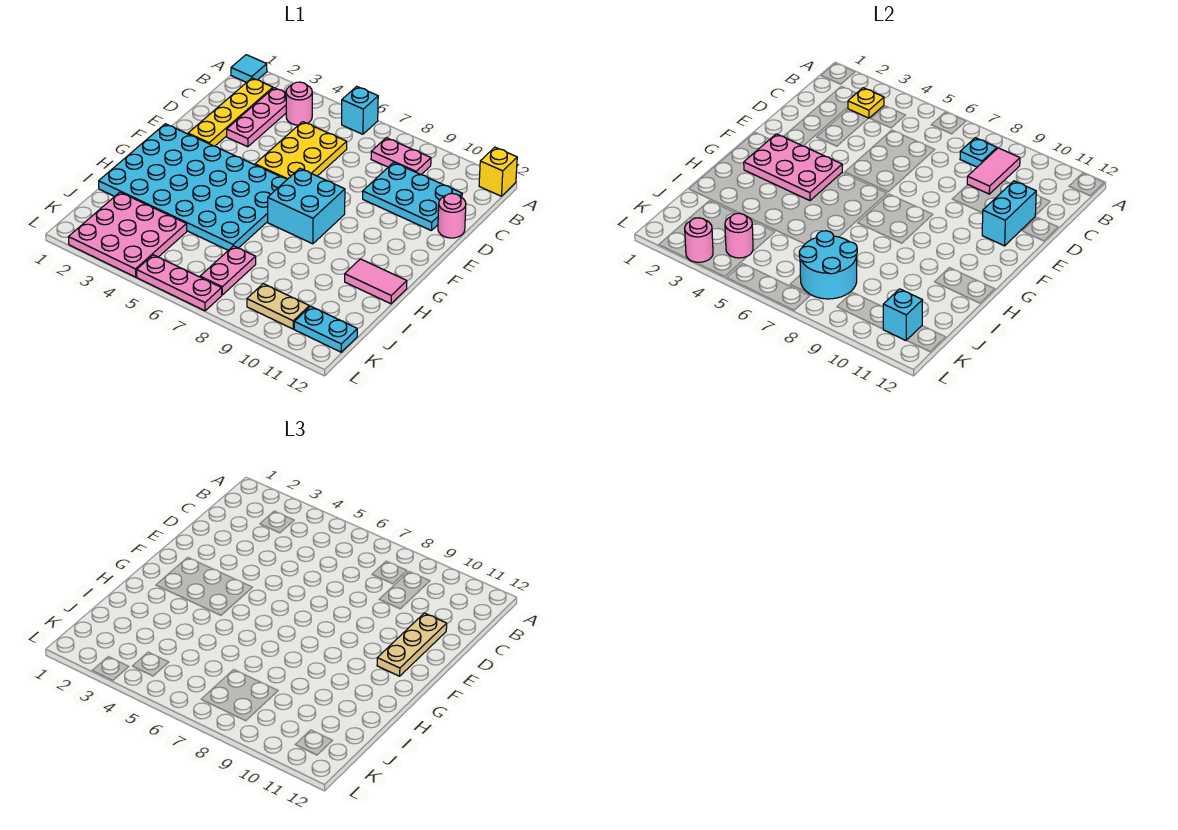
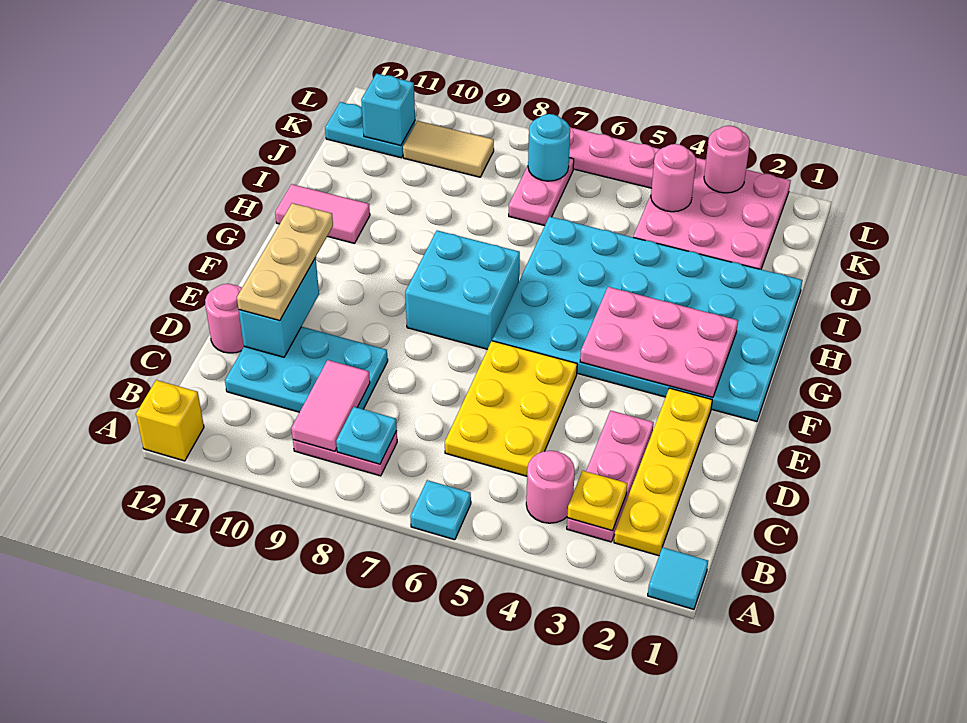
cyan brick A6 level 1 -> cyan plate A6 level 1
cyan round brick J7:K8 level 2 -> cyan round brick K7 level 2
tan plate K9:K10 level 1 -> tan tile K9:K10 level 1

